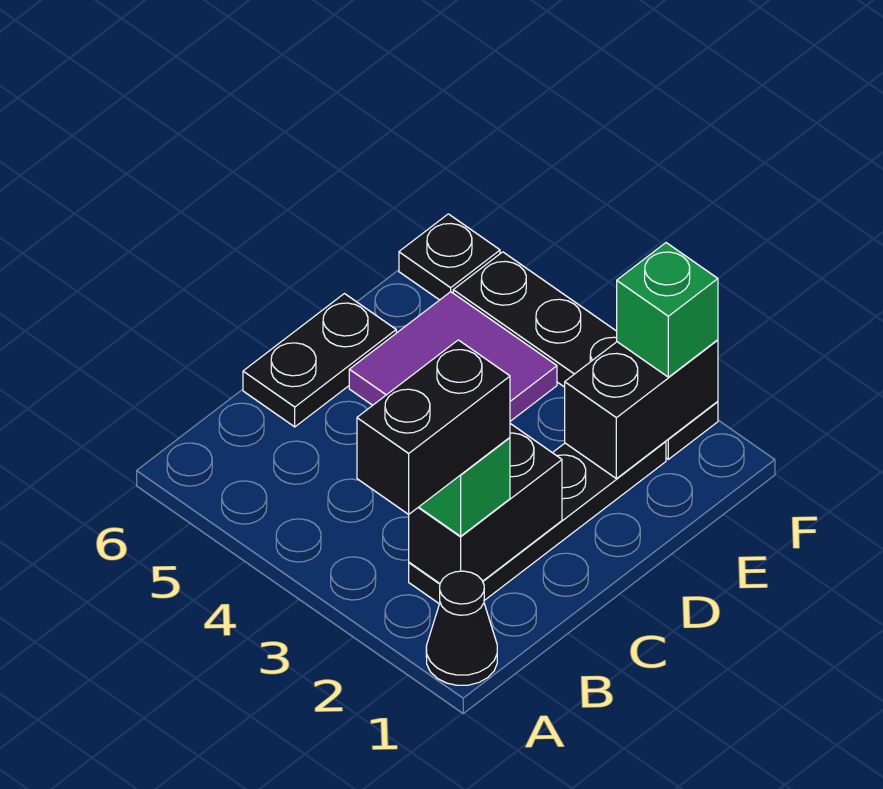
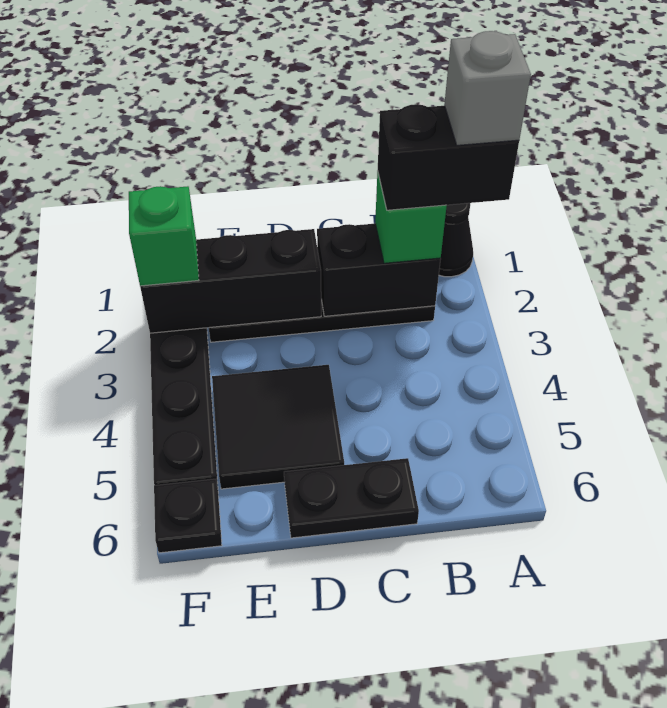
none -> grey brick A2 level 5
purple tile D4:E5 level 1 -> black tile D4:E5 level 1
black brick E2:F2 level 2 -> black brick D2:F2 level 2

